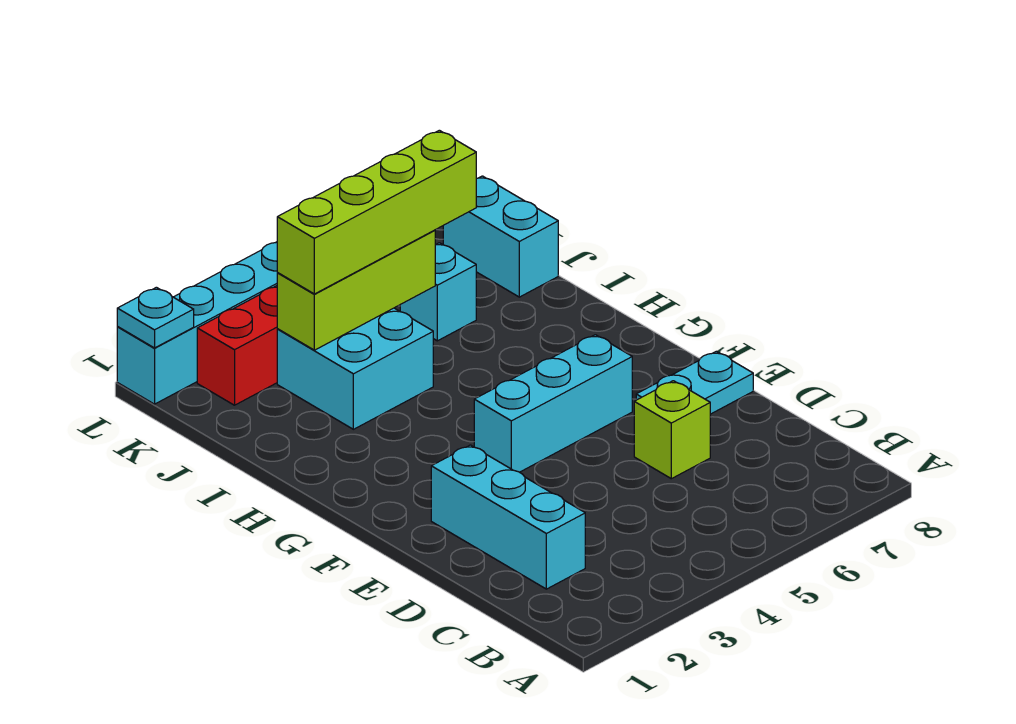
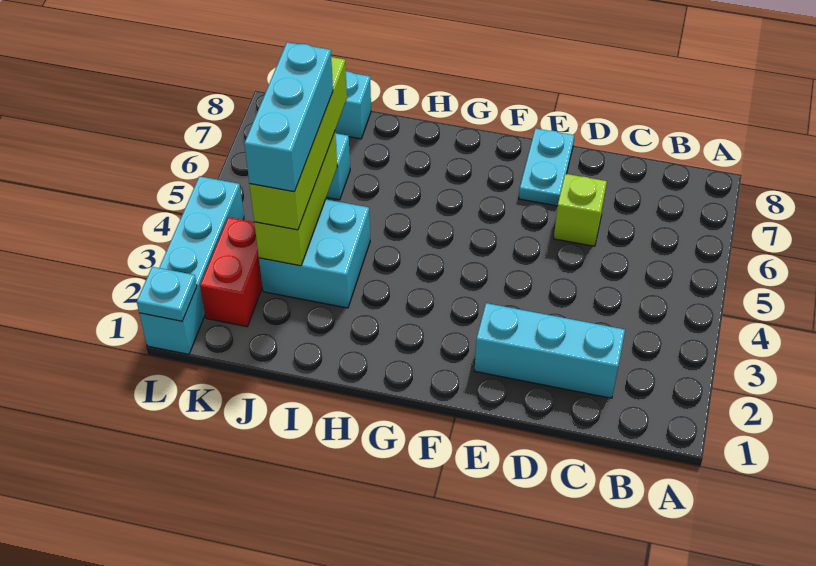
cyan brick F4:F6 level 1 -> cyan brick J3:J5 level 4

